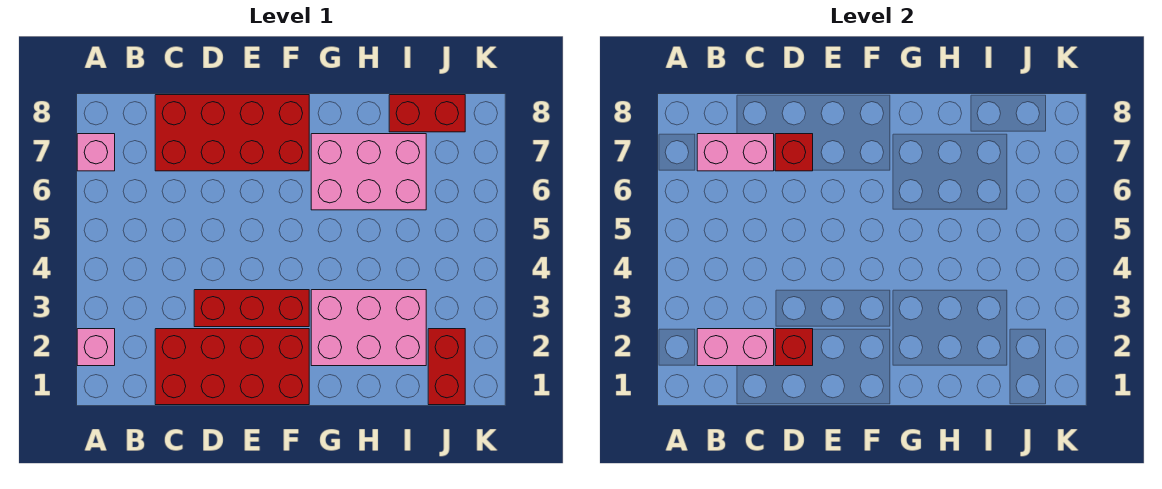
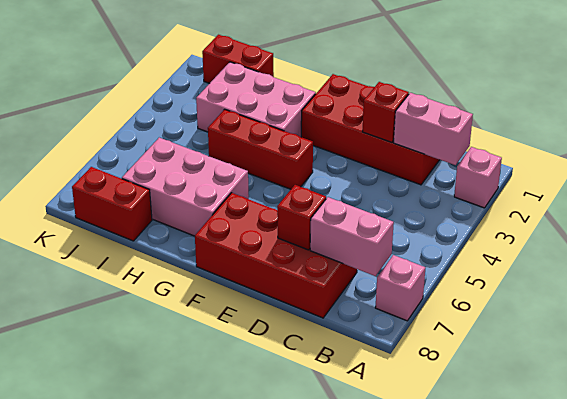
red brick D3:F3 level 1 -> red brick F4:H4 level 1
red brick J1:J2 level 1 -> red brick I1:J1 level 1

